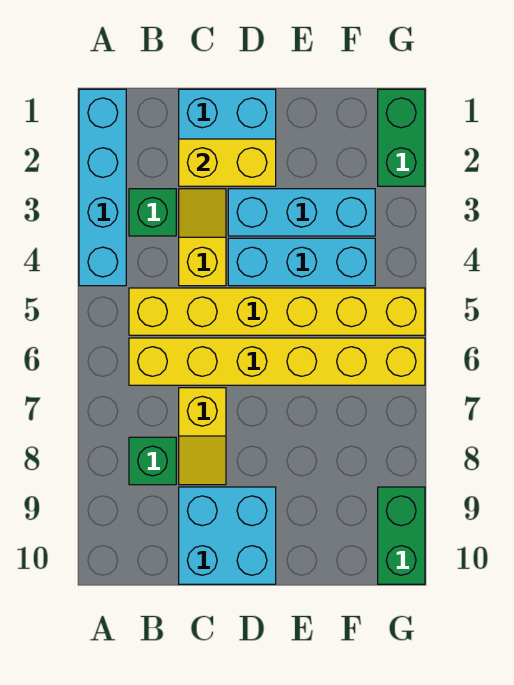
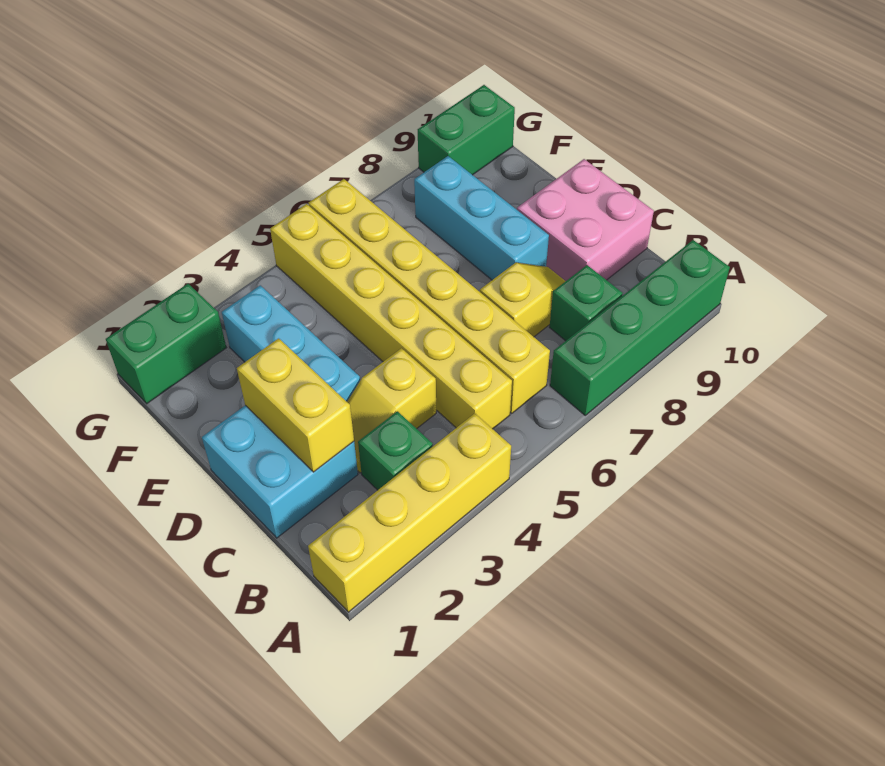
cyan brick A1:A4 level 1 -> yellow brick A1:A4 level 1
none -> green brick A7:A10 level 1
cyan brick C9:D10 level 1 -> pink brick C9:D10 level 1
cyan brick D4:F4 level 1 -> cyan brick D8:F8 level 1

